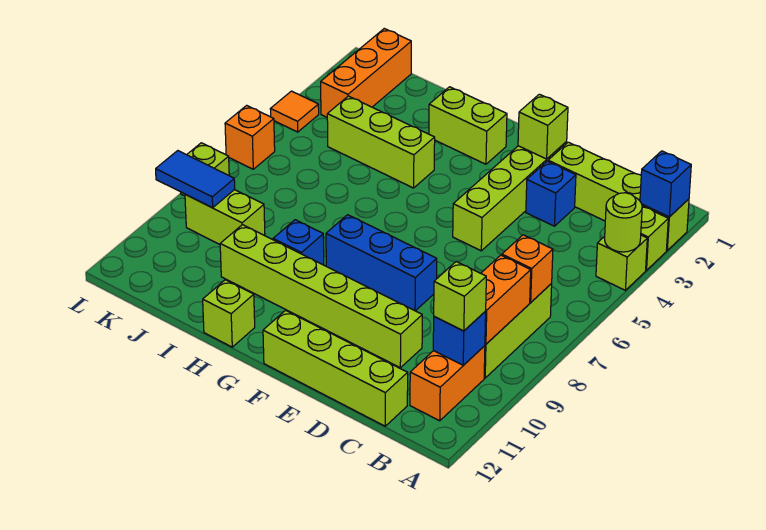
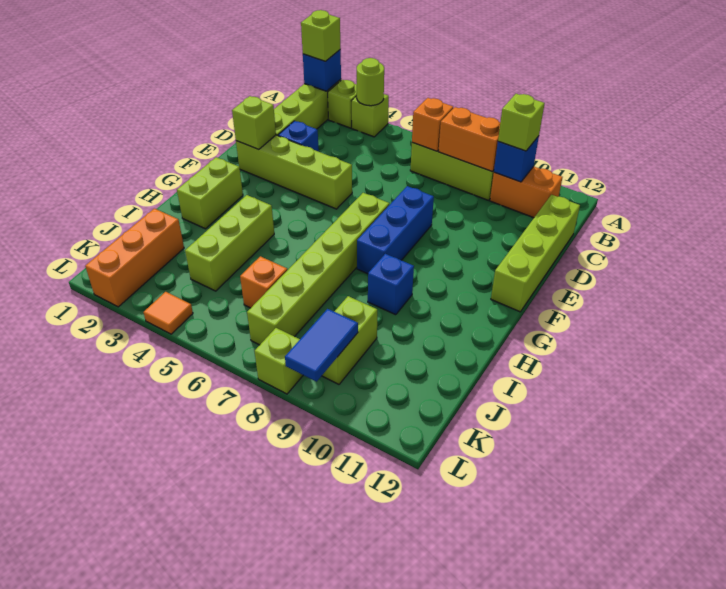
lime brick D10:I10 level 1 -> lime brick F7:K7 level 1
lime brick H12 level 1 -> lime brick A2 level 3
orange brick K1:K3 level 1 -> orange brick J2:L2 level 1
orange brick L6 level 1 -> orange brick J6 level 1

